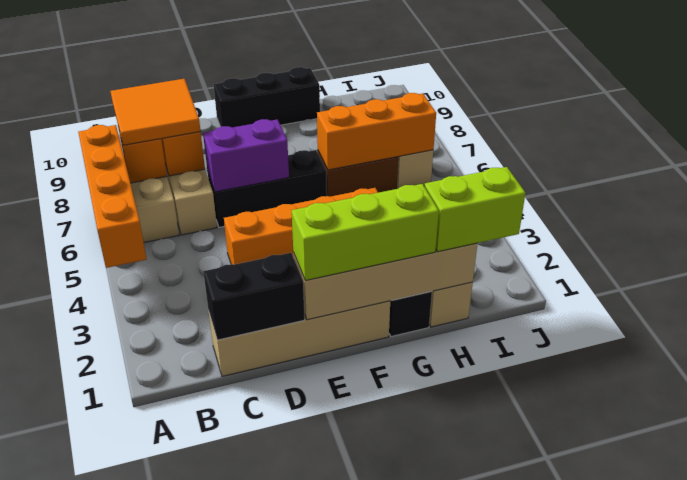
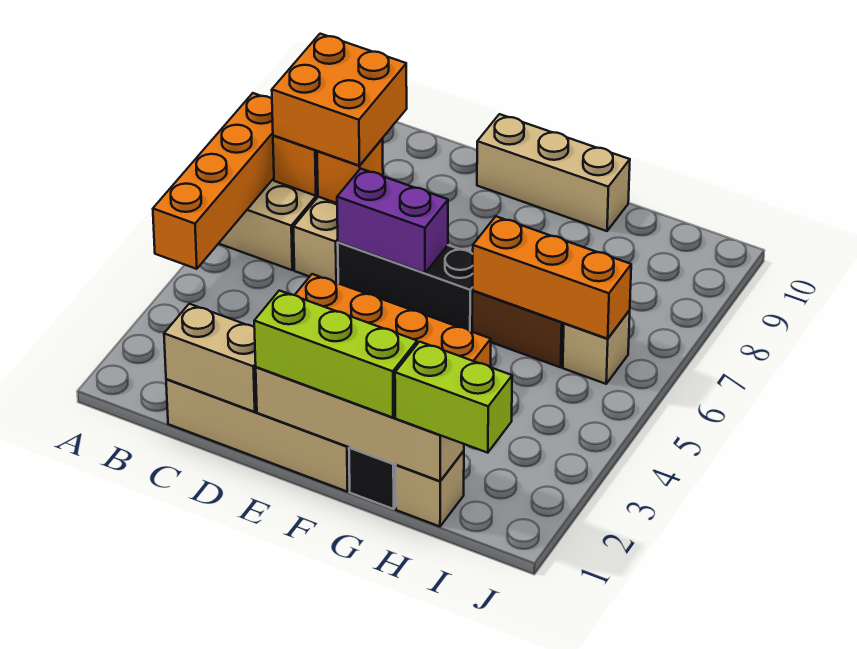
orange tile B7:C8 level 3 -> orange brick B7:C8 level 3
black brick C1:D1 level 2 -> tan brick C1:D1 level 2
black brick E10:G10 level 1 -> tan brick E10:G10 level 1

